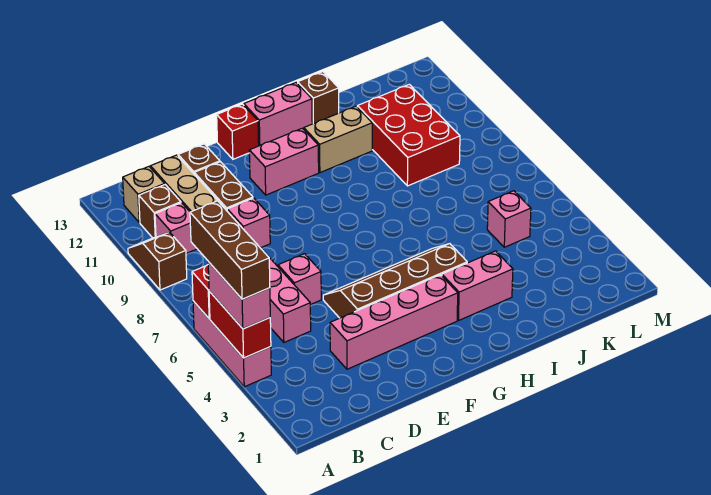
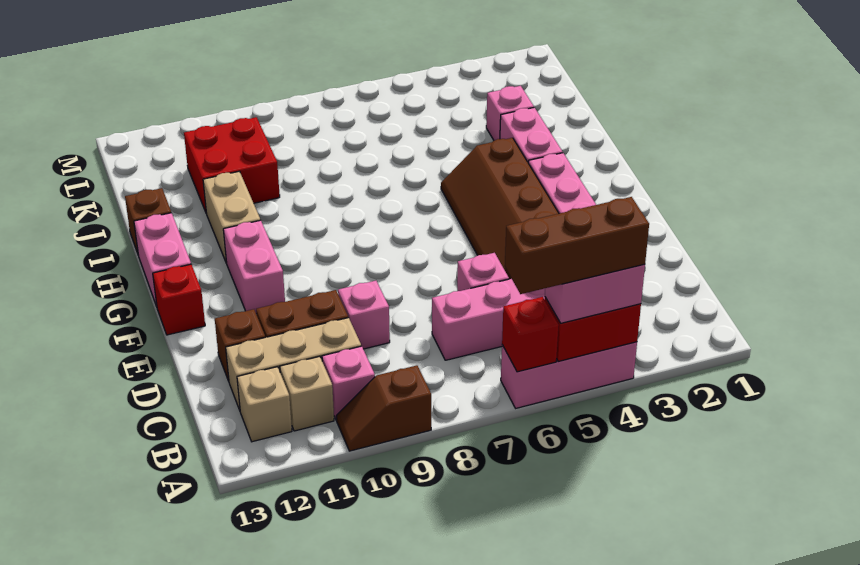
brown brick B11 level 1 -> tan brick B11 level 1
red brick J9:K11 level 1 -> red brick J10:K11 level 1
pink brick K5 level 1 -> pink brick J3 level 1

